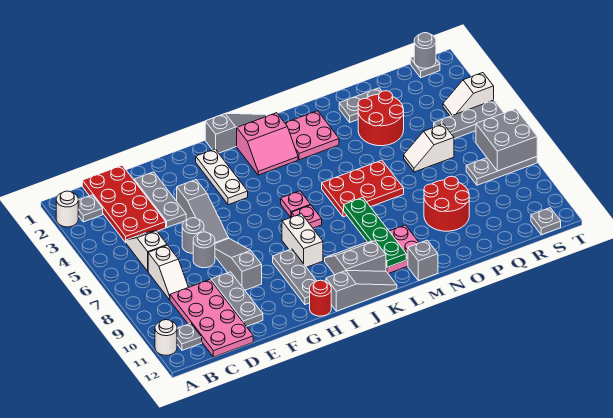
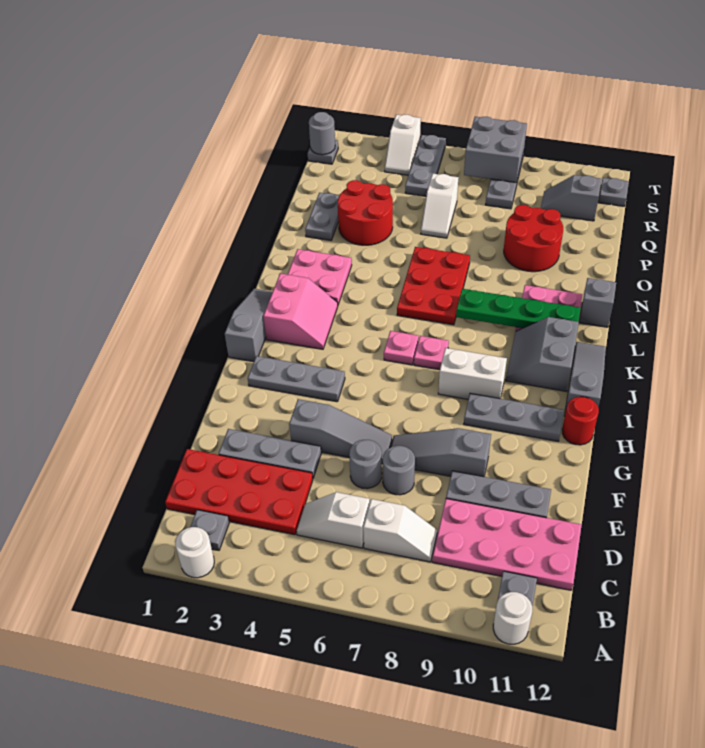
white plate H2:H4 level 1 -> grey plate H2:H4 level 1
none -> grey slope R10:R11 level 1 top 11

